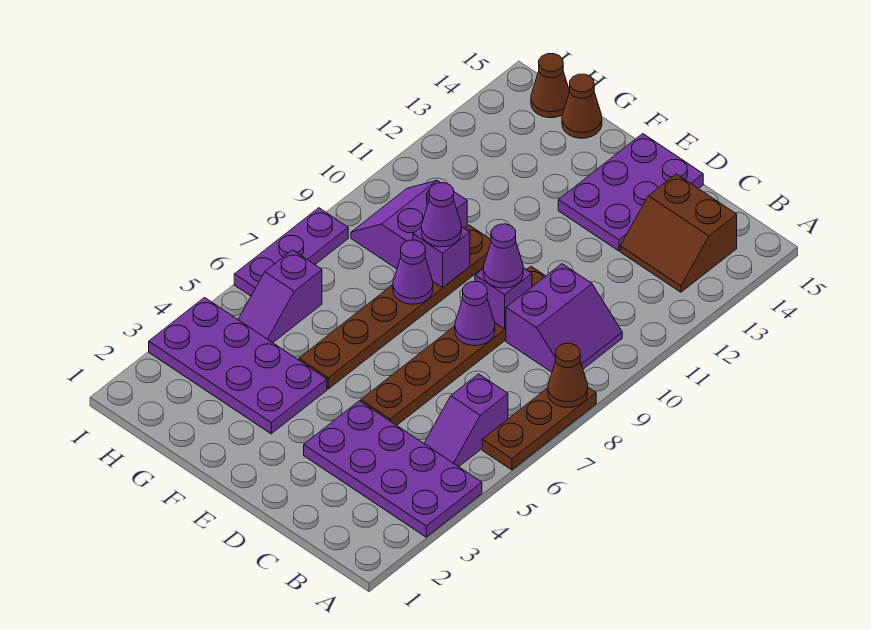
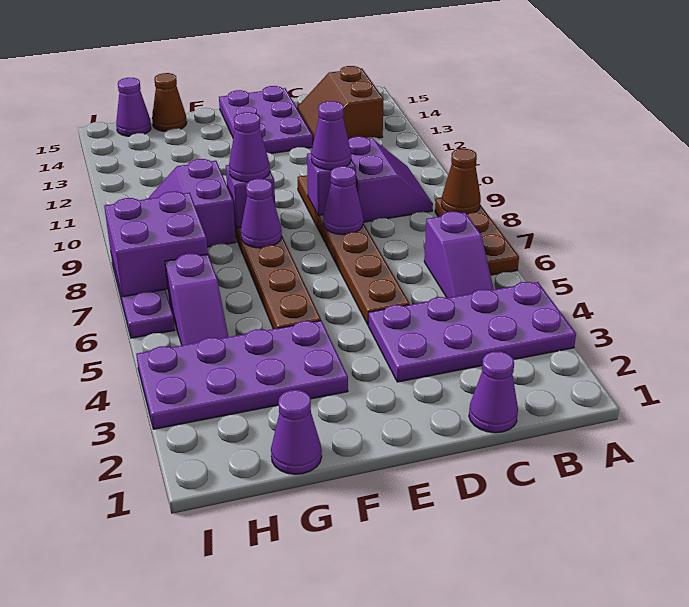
brown slope B13:C14 level 1 top 14 -> brown slope B13:C14 level 1 top B
none -> purple cone C1 level 1
none -> purple cone G1 level 1
none -> purple brick H7:I8 level 2
brown cone H15 level 1 -> purple cone H15 level 1

